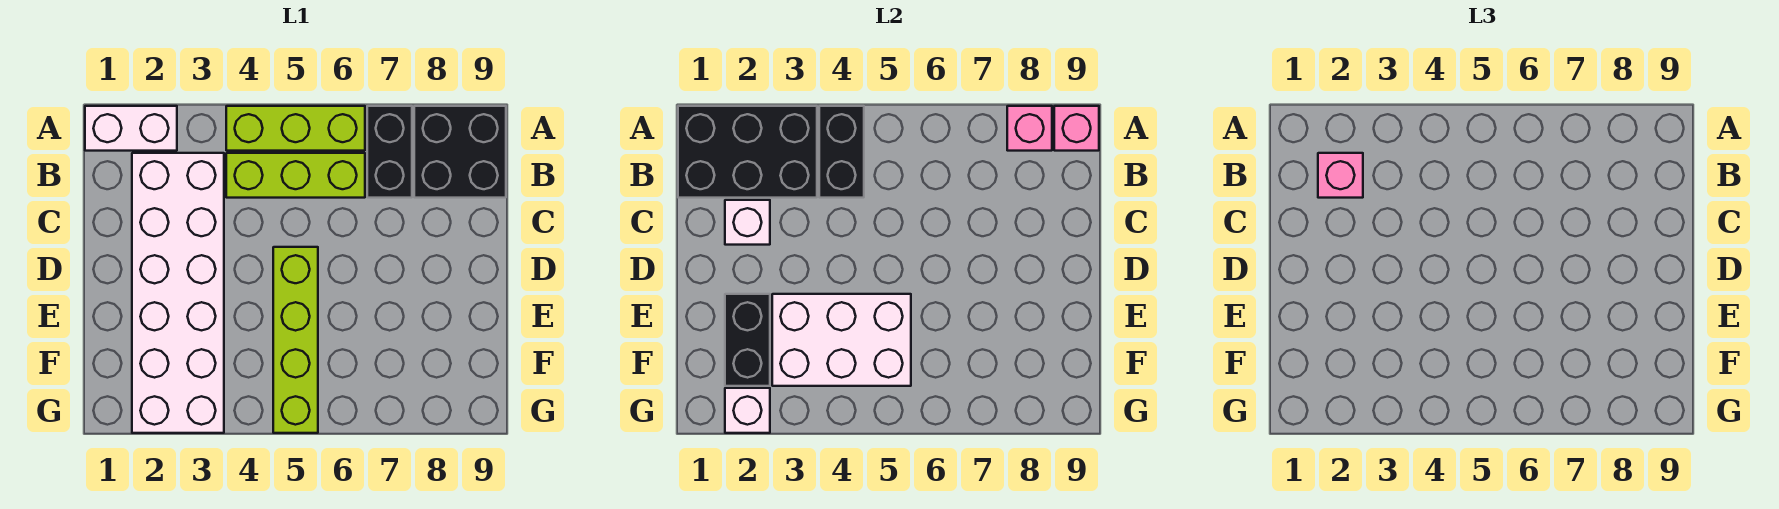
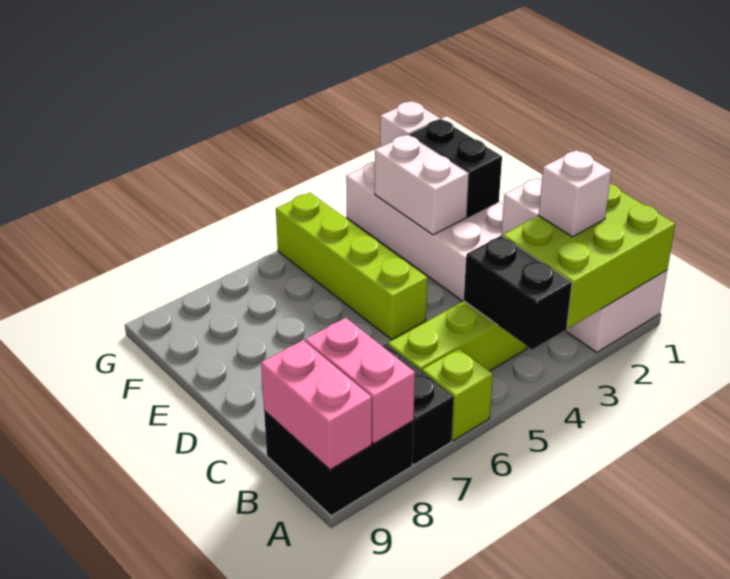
black brick A1:B3 level 2 -> lime brick A1:B3 level 2
lime brick A4:A6 level 1 -> lime brick A6 level 1
pink brick A8 level 2 -> pink brick A8:B8 level 2
pink brick A9 level 2 -> pink brick A9:B9 level 2
pink brick B2 level 3 -> white brick B2 level 3
white brick E3:F5 level 2 -> white brick E3:F3 level 2

